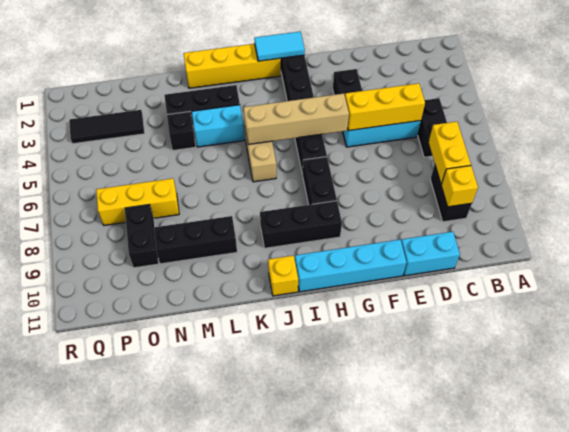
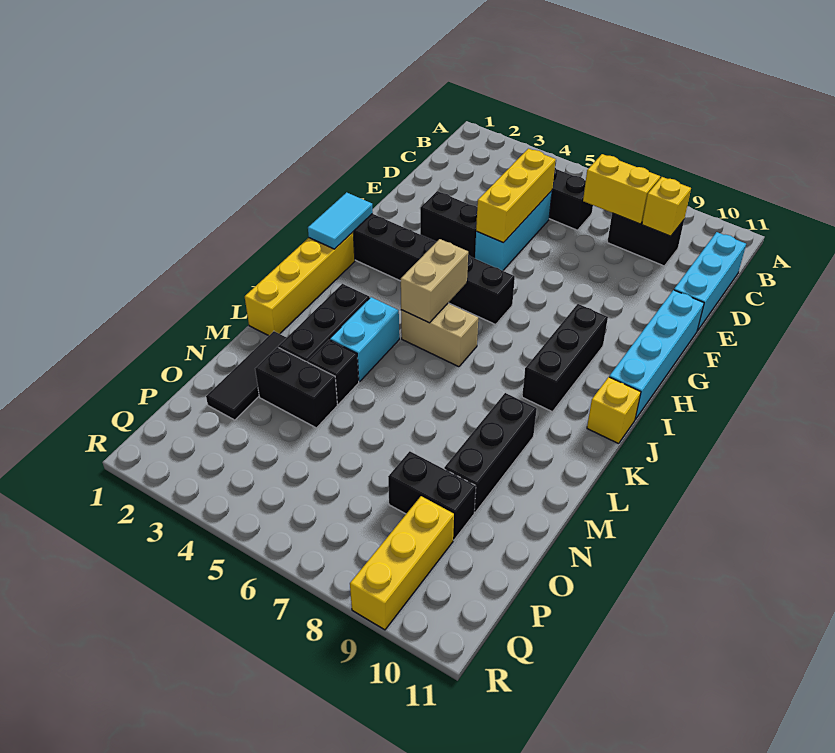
cyan brick D11:E11 level 1 -> cyan brick C11:E11 level 1
tan brick G5:J5 level 2 -> tan brick I5:J5 level 2
black brick H7:H8 level 1 -> black brick N3:N4 level 1
yellow brick N7:P7 level 1 -> yellow brick P9:R9 level 1
black tile O3:Q3 level 1 -> black tile M2:O2 level 1

